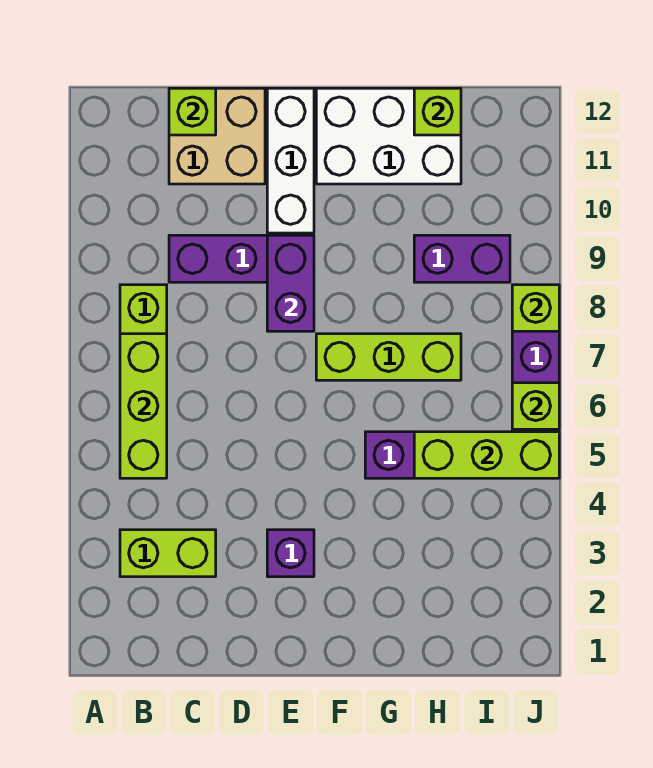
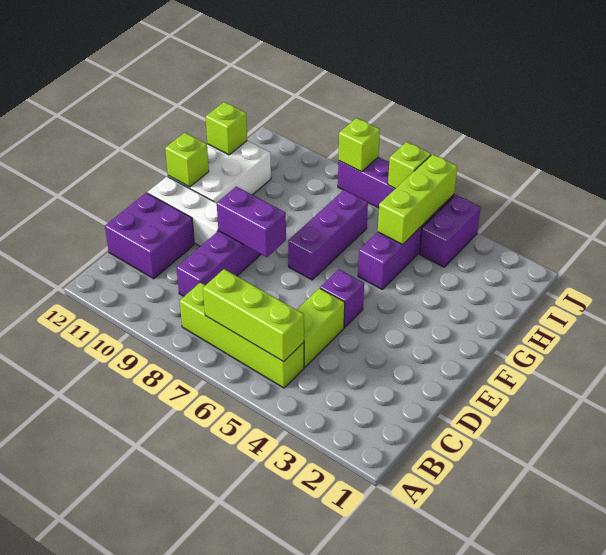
lime brick B3:C3 level 1 -> lime brick C5:D5 level 1
tan brick C11:D12 level 1 -> purple brick C11:D12 level 1
lime brick C12 level 2 -> lime brick F12 level 2
purple brick E3 level 1 -> purple brick E5 level 1
lime brick F7:H7 level 1 -> purple brick F7:H7 level 1
purple brick H9:I9 level 1 -> purple brick I4:J4 level 1

